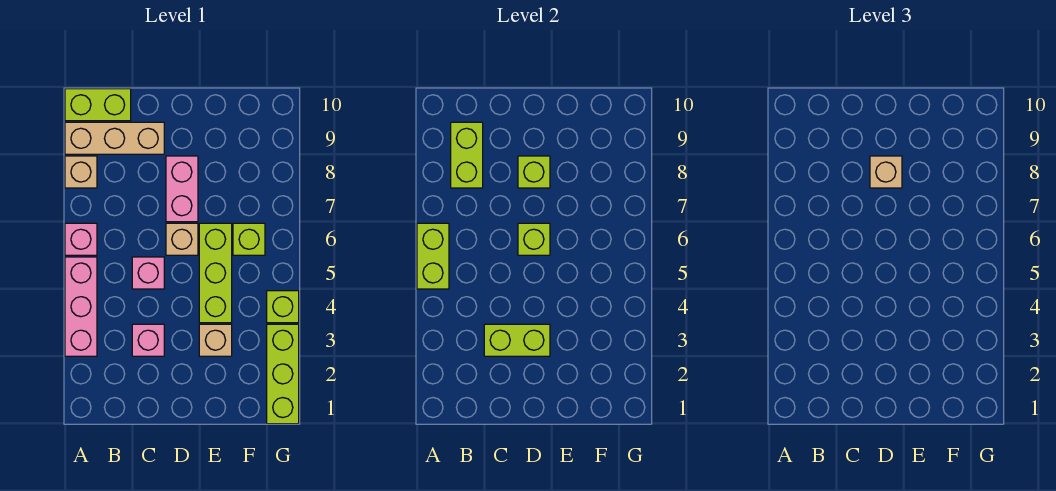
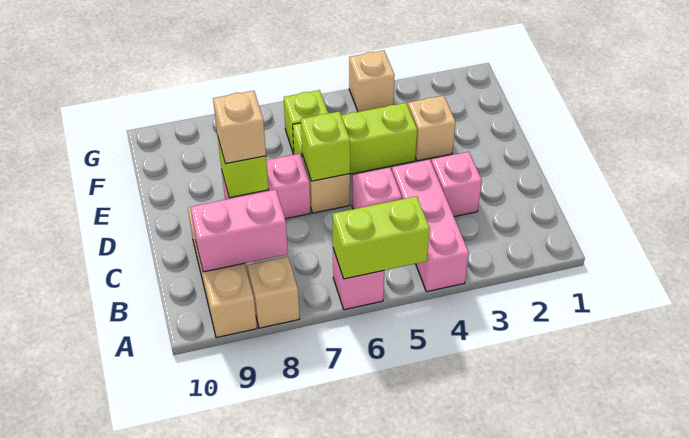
pink brick A3:A5 level 1 -> pink brick A4:C4 level 1
lime brick A10:B10 level 1 -> none
lime brick B8:B9 level 2 -> pink brick B8:B9 level 2
lime brick C3:D3 level 2 -> none
lime brick G1:G3 level 1 -> none
lime brick G4 level 1 -> tan brick G4 level 1

